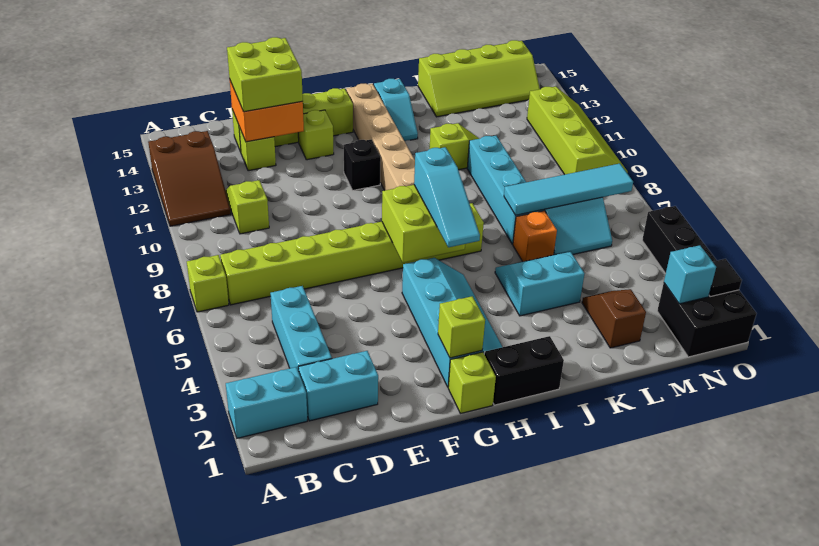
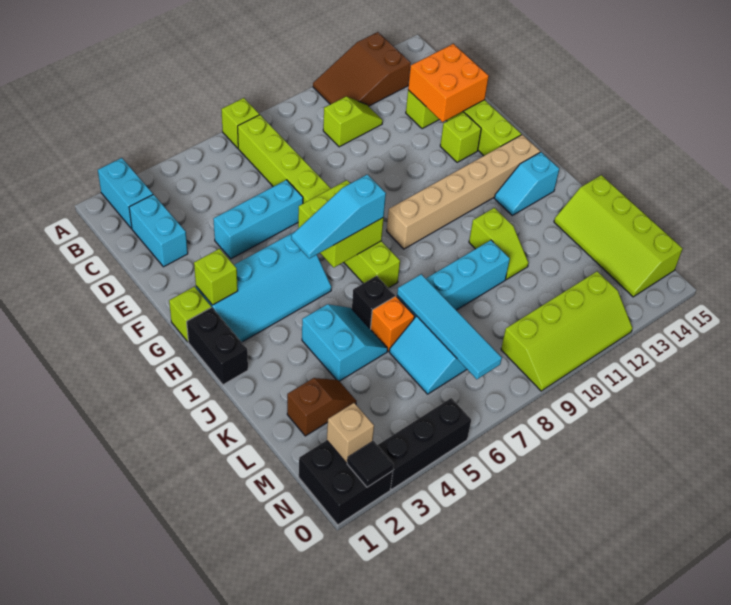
cyan brick C3:C5 level 1 -> cyan brick E4:E6 level 1
lime brick D13:E14 level 3 -> none
black brick G11 level 1 -> black brick J6 level 1
cyan brick N2 level 2 -> tan brick N2 level 2

